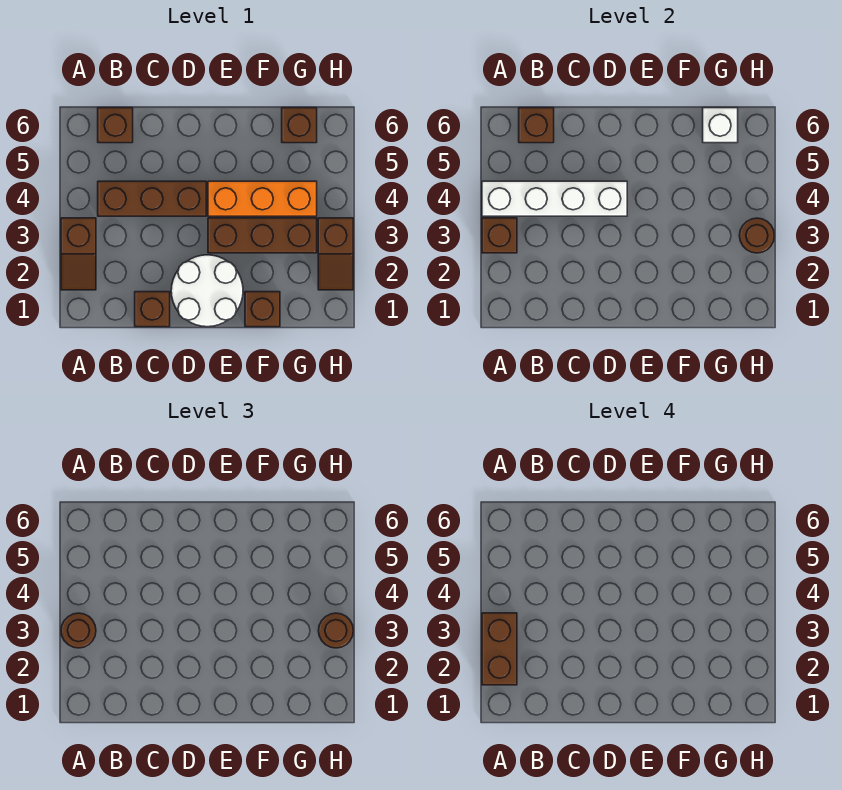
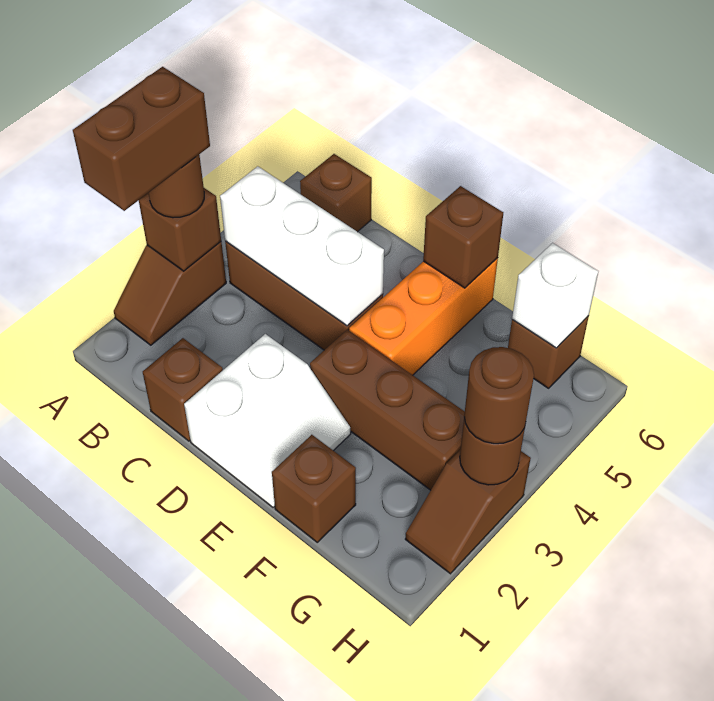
white brick A4:D4 level 2 -> white brick B4:D4 level 2
brown brick B6 level 2 -> brown brick E6 level 2
white round brick D1:E2 level 1 -> white slope D1:E2 level 1 top D
orange brick E4:G4 level 1 -> orange brick E4:E6 level 1

